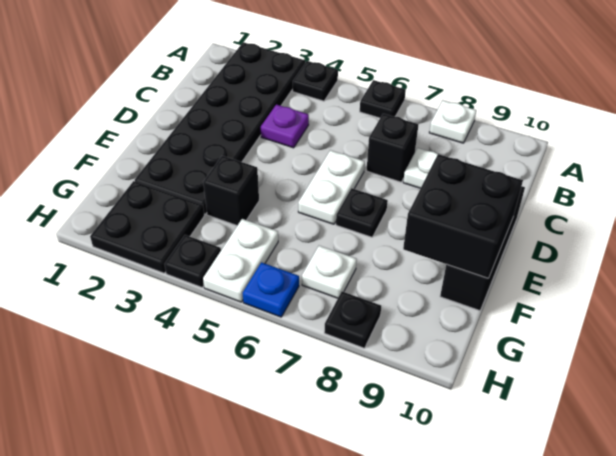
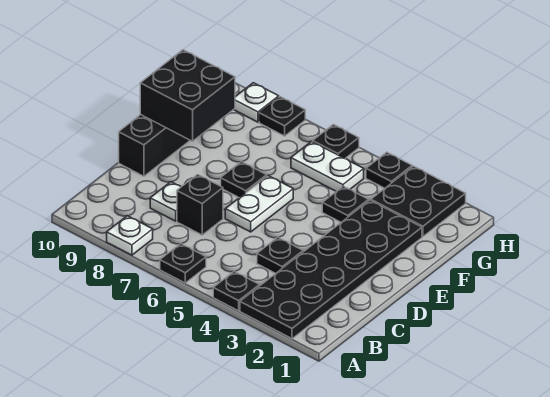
purple plate C4 level 1 -> black plate C4 level 1
black brick F4 level 1 -> black plate F4 level 1
white plate G5:H5 level 1 -> white plate G5:G6 level 1
white plate G7 level 1 -> white plate H9 level 1
blue plate H6 level 1 -> black plate H6 level 1

